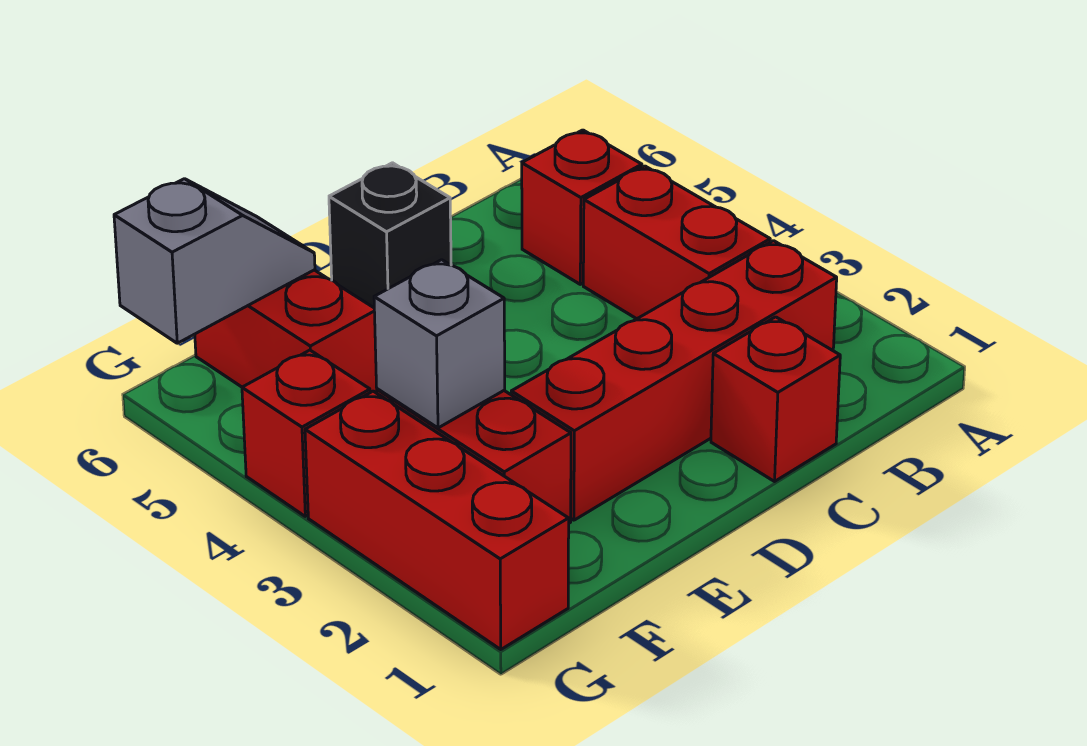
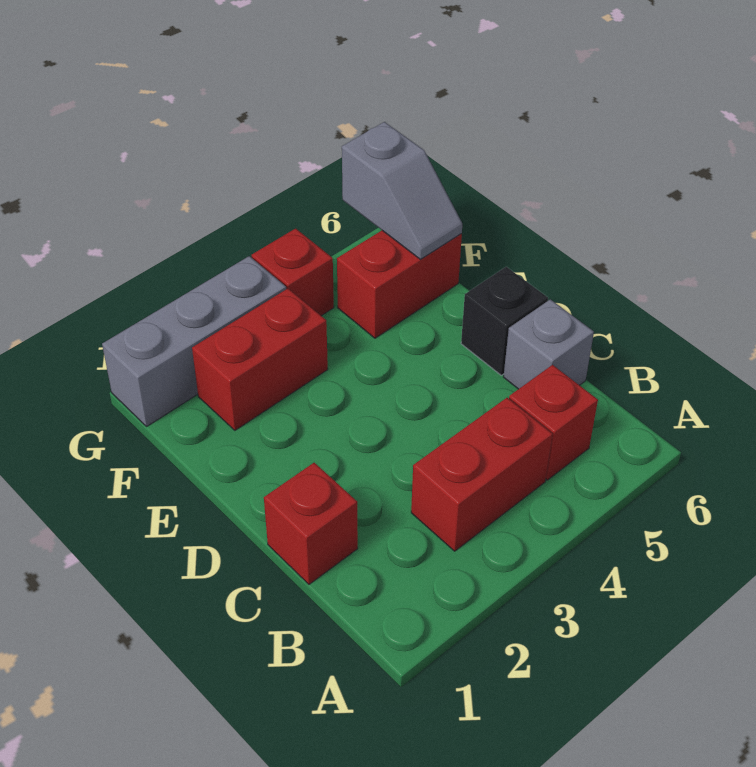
red brick B2:E2 level 1 -> none
grey brick F3 level 2 -> grey brick C6 level 1
red brick G1:G3 level 1 -> grey brick G1:G3 level 1

